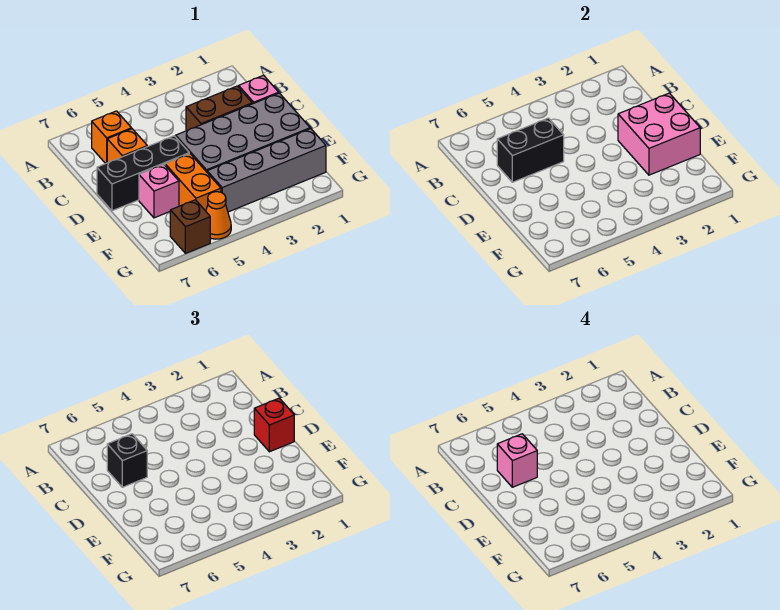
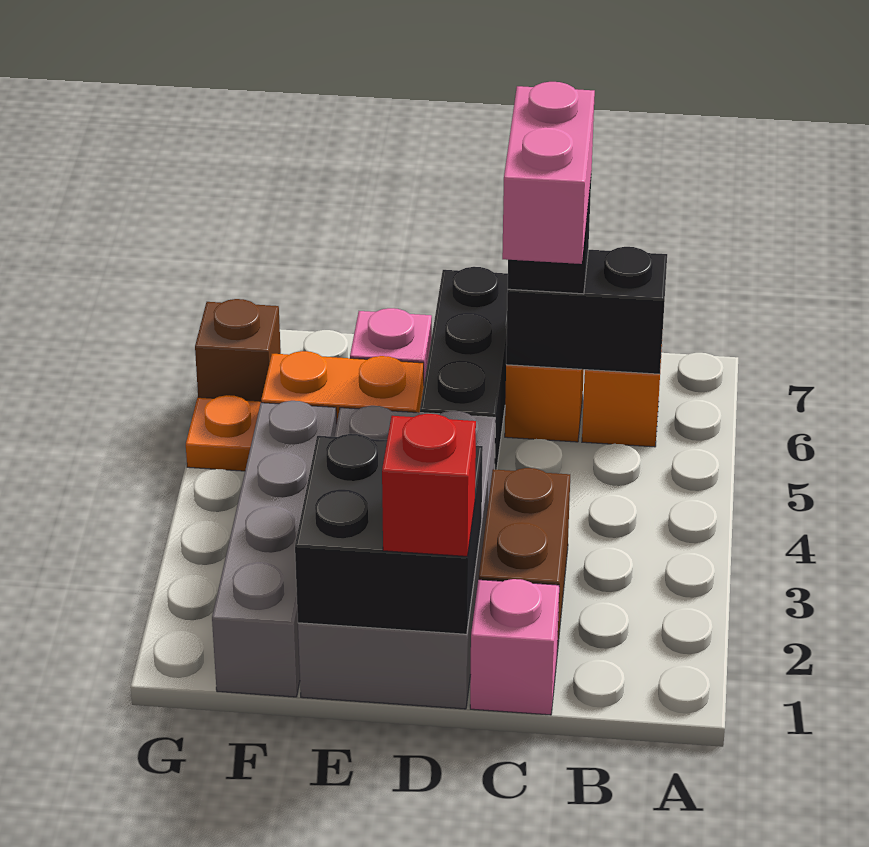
black brick C5:C6 level 2 -> black brick B6:C6 level 2
pink brick C6 level 4 -> pink brick C5:C6 level 4
pink brick D1:E2 level 2 -> black brick D1:E2 level 2
orange cone G5 level 1 -> orange plate G5 level 1

